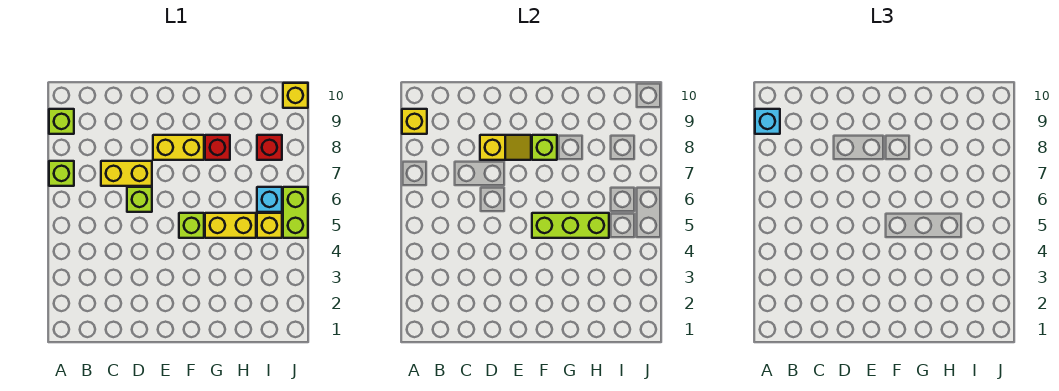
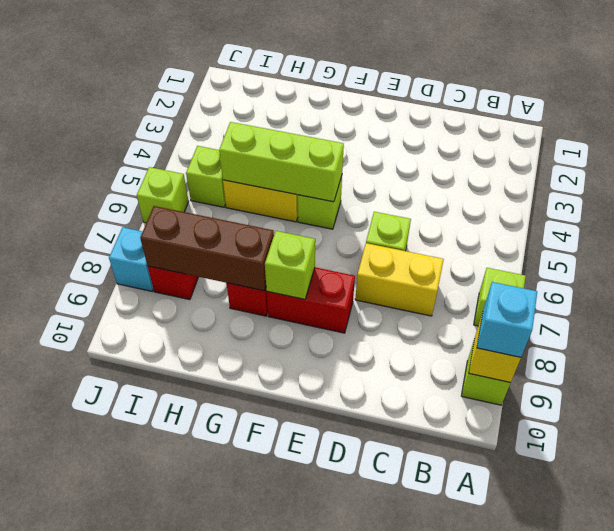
yellow slope D8:E8 level 2 top D -> none
yellow brick E8:F8 level 1 -> red brick E8:F8 level 1
none -> brown brick G8:I8 level 2
yellow brick I5 level 1 -> lime brick I5 level 1
cyan brick I6 level 1 -> cyan brick J8 level 1
lime brick J5:J6 level 1 -> lime brick J6 level 1
yellow brick J10 level 1 -> none

